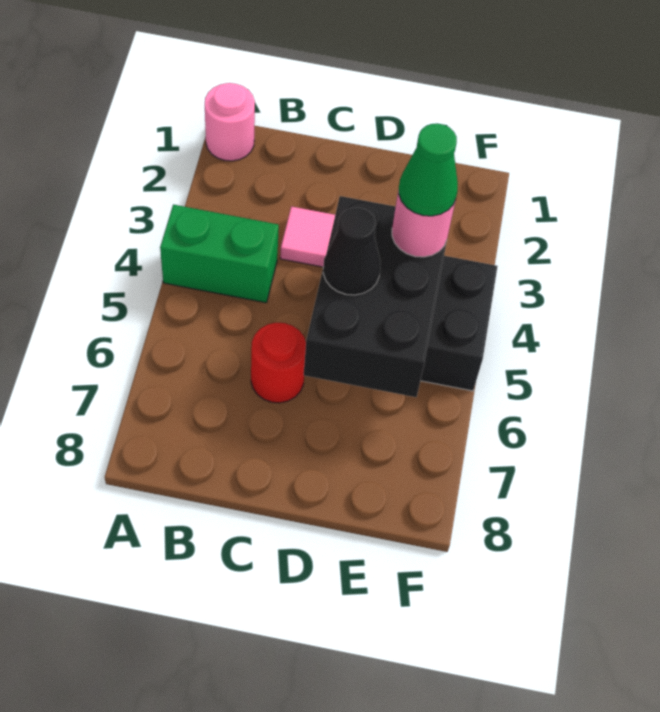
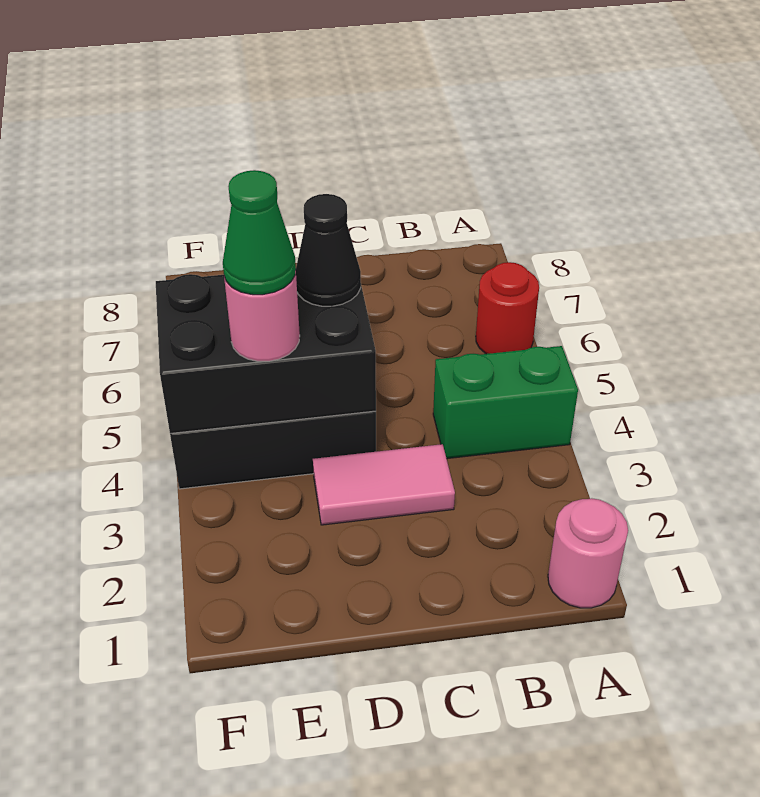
red round brick C6 level 1 -> red round brick A6 level 1
black brick D4:E6 level 2 -> black brick D4:F5 level 2

